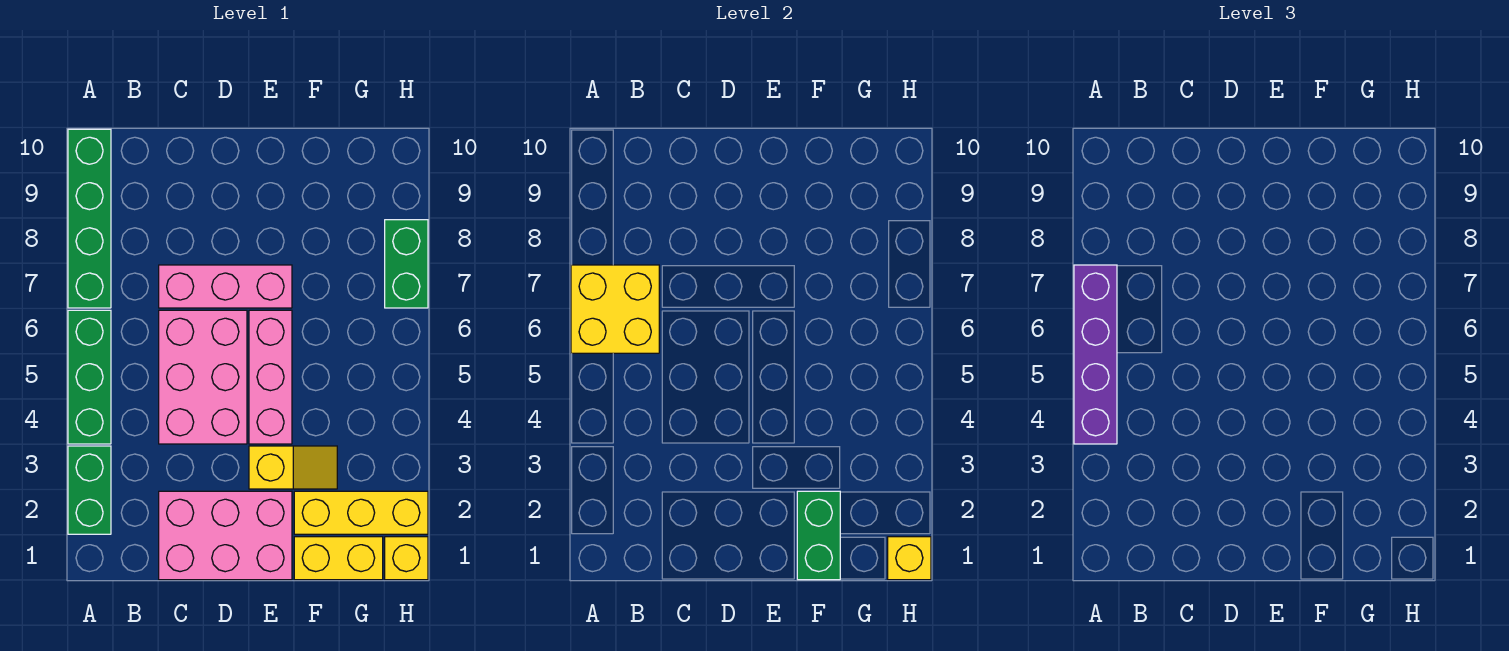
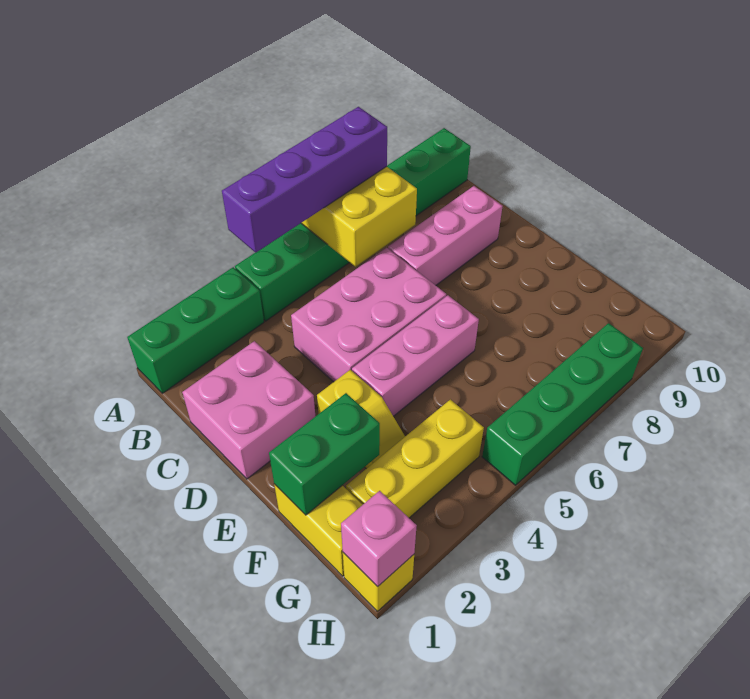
green brick A2:A3 level 1 -> green brick A1:A3 level 1
pink brick C1:E2 level 1 -> pink brick C1:D2 level 1
pink brick C7:E7 level 1 -> pink brick C7:C9 level 1
yellow brick F2:H2 level 1 -> yellow brick G2:G4 level 1
yellow brick H1 level 2 -> pink brick H1 level 2
green brick H7:H8 level 1 -> green brick H5:H8 level 1

